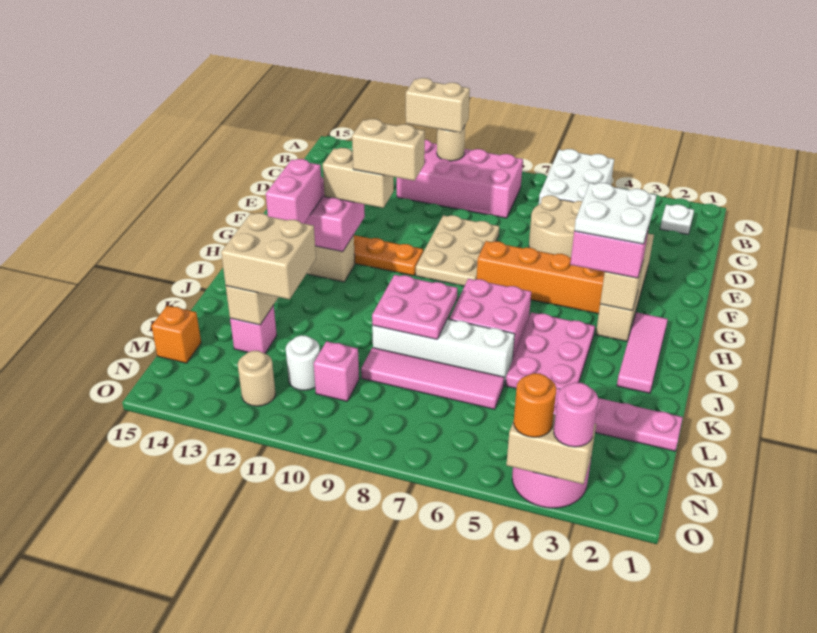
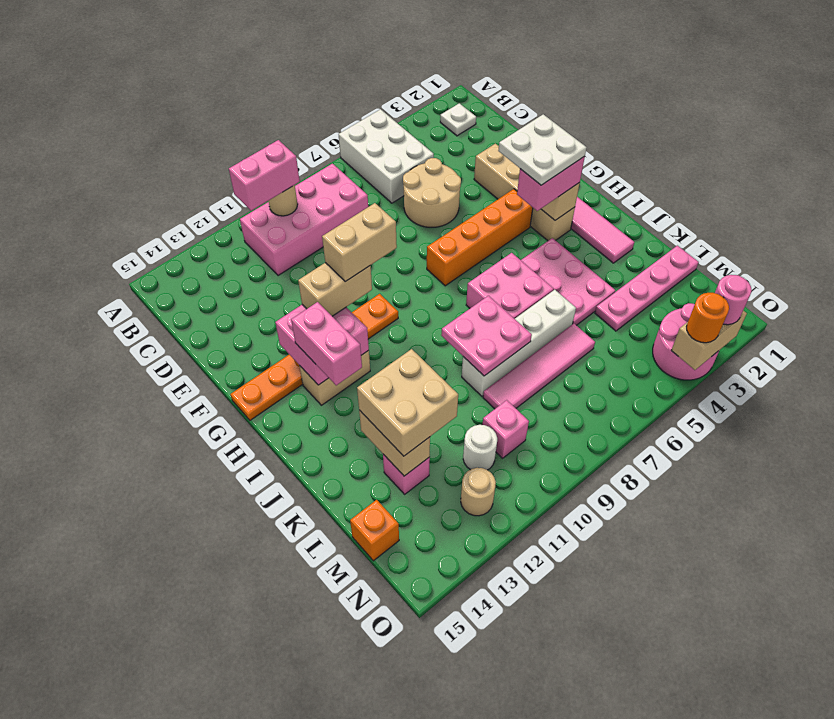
tan brick B10:B11 level 3 -> pink brick B10:B11 level 3
tan plate E8:G9 level 1 -> none

